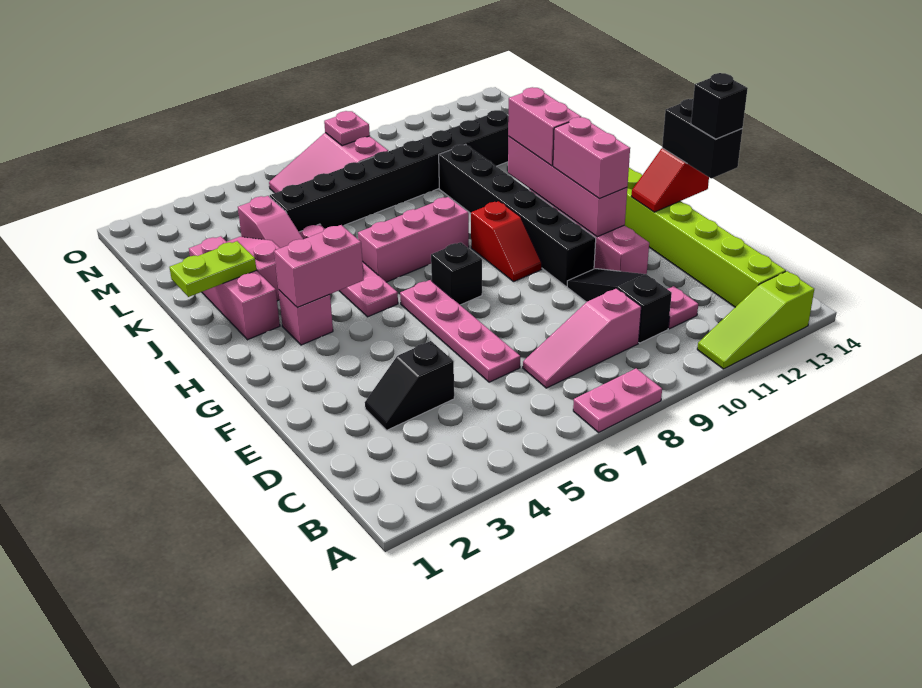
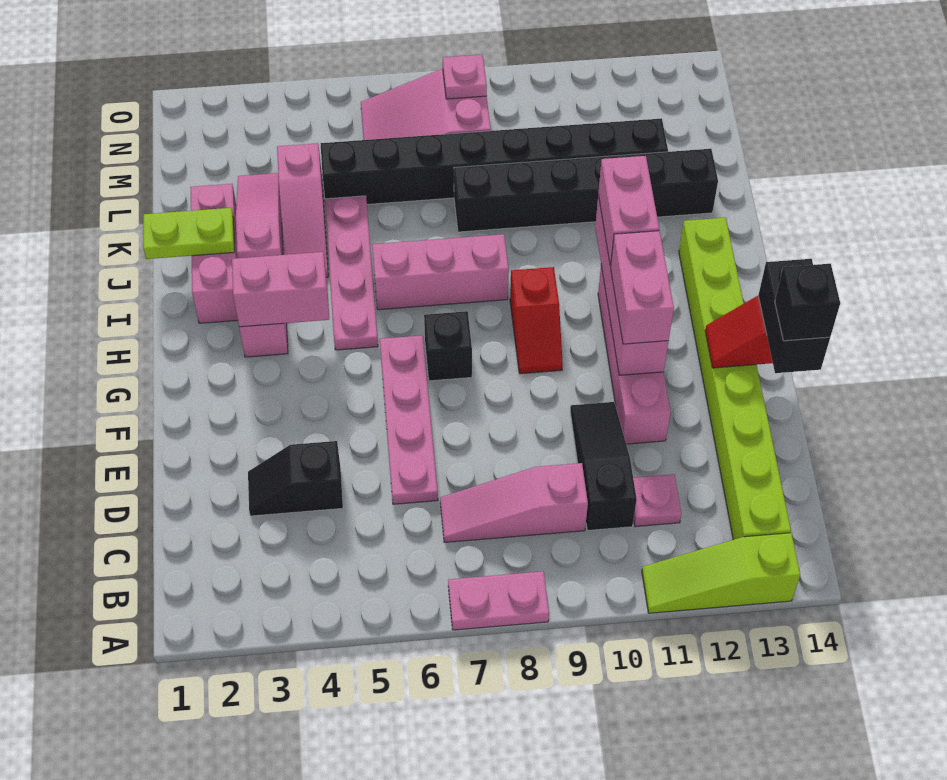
black brick F10:K10 level 1 -> black brick K8:K13 level 1

